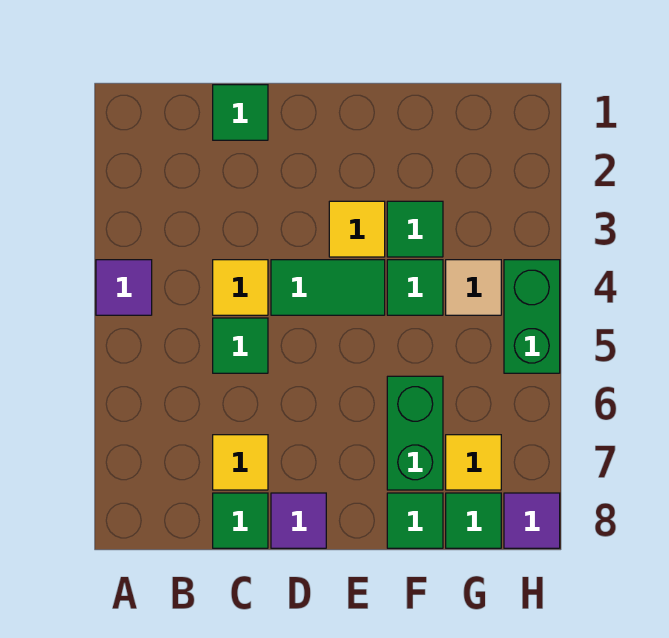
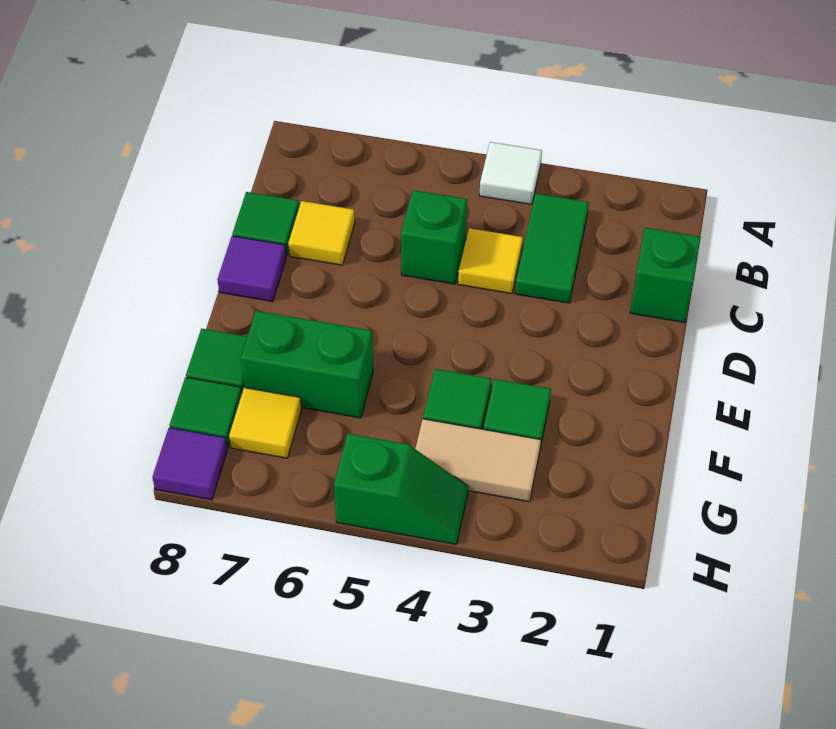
purple tile A4 level 1 -> white tile A4 level 1
green tile C1 level 1 -> green brick C1 level 1
green tile C5 level 1 -> green brick C5 level 1
green tile D4:E4 level 1 -> green tile B3:C3 level 1
yellow tile E3 level 1 -> none
tan tile G4 level 1 -> tan tile G3:G4 level 1
green brick H4:H5 level 1 -> green slope H4:H5 level 1 top 5

